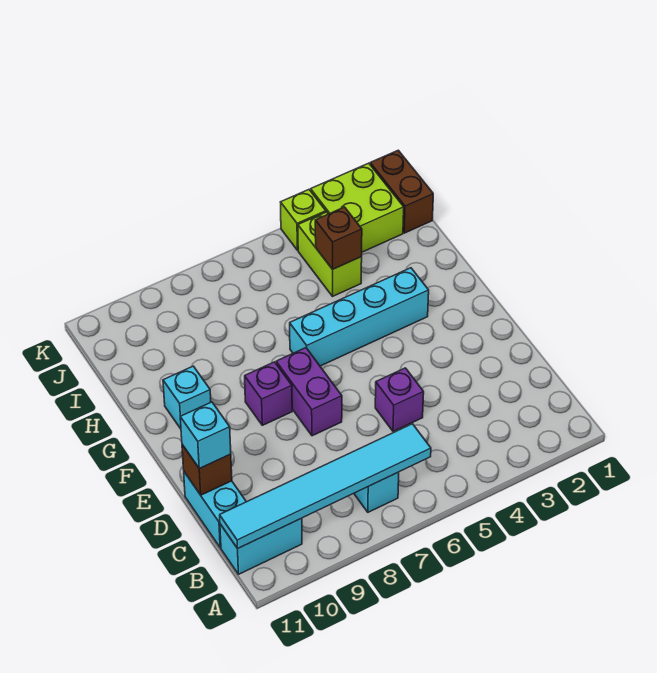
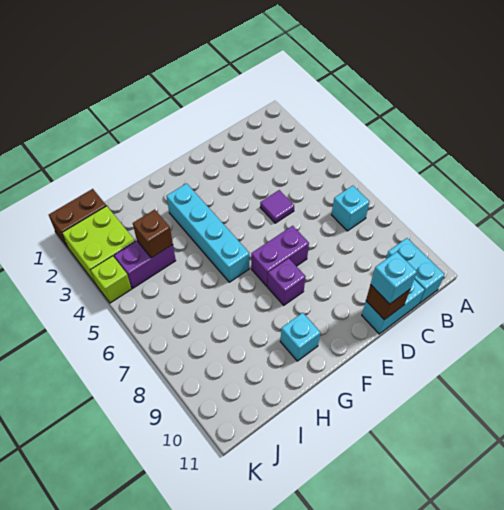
cyan tile B6:B11 level 2 -> none
purple brick D5 level 1 -> purple tile D5 level 1
lime brick I4:J4 level 1 -> purple brick I4:J4 level 1

